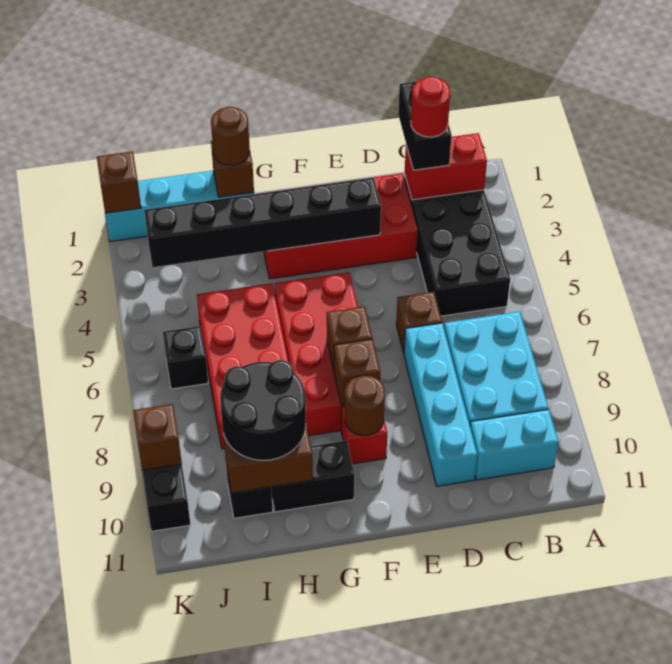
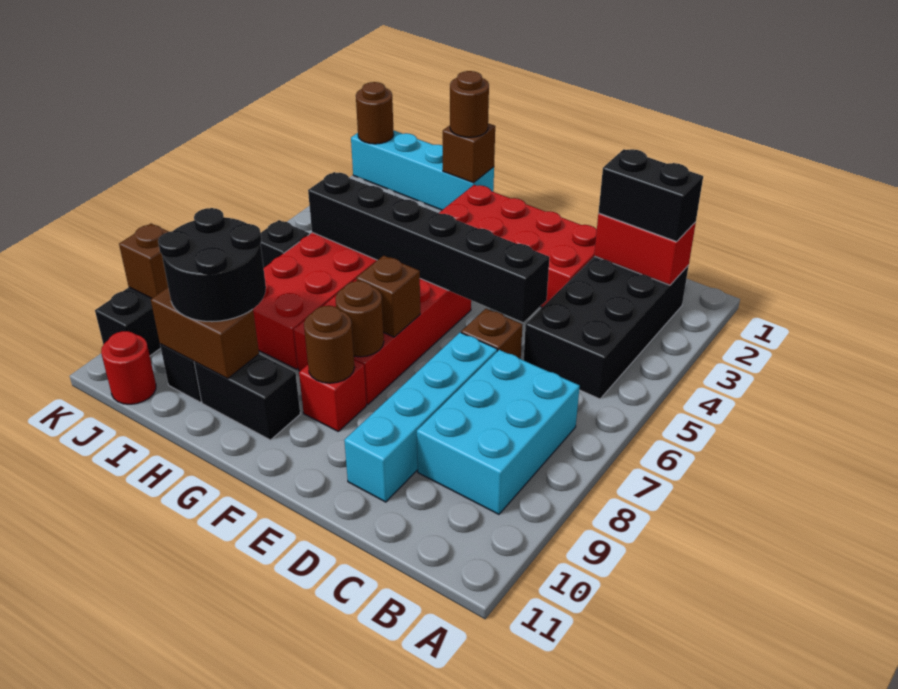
cyan brick B10:C10 level 1 -> none
black brick C1:C2 level 3 -> black brick B2:C2 level 3
red round brick C2 level 4 -> red round brick J11 level 1
black brick E3:J3 level 2 -> black brick D5:I5 level 2
brown brick F8 level 2 -> brown round brick F8 level 2
brown brick K1 level 2 -> brown round brick K1 level 2

